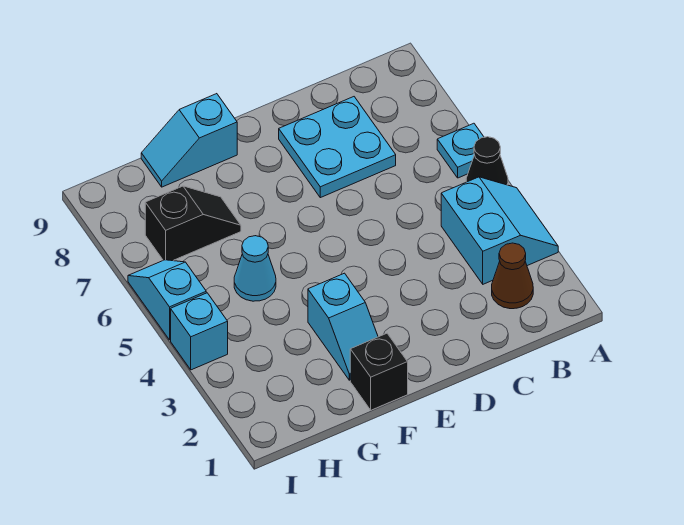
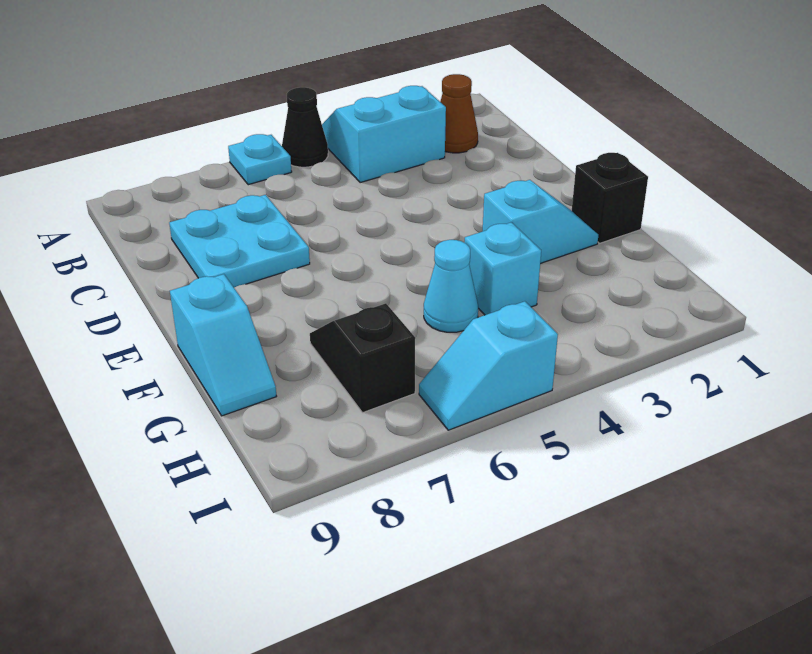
cyan brick I4 level 1 -> cyan brick G4 level 1

